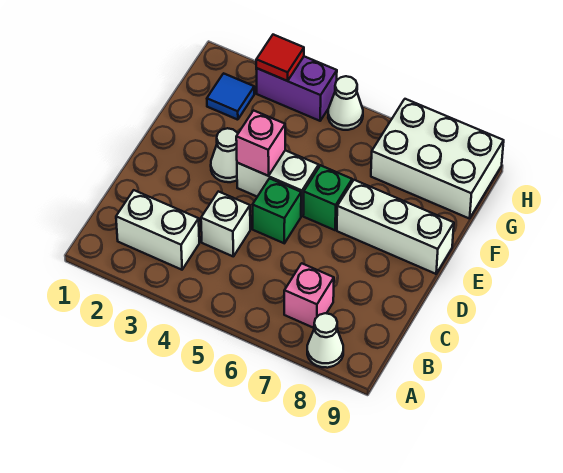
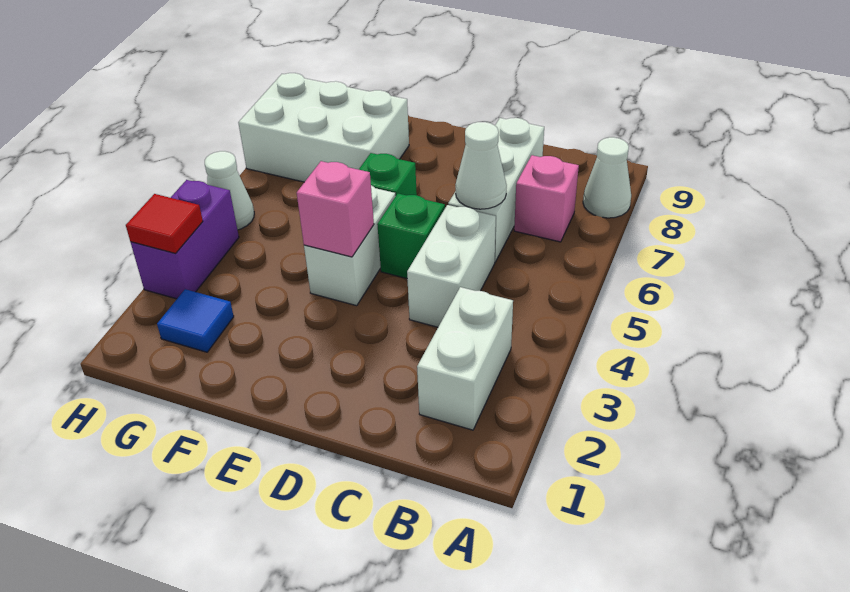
white brick C4 level 1 -> white brick C4:C5 level 1
white cone E3 level 1 -> white cone C6 level 2
white brick E7:E9 level 1 -> white brick C6:C8 level 1
white brick G7:H9 level 1 -> white brick F7:H8 level 1

